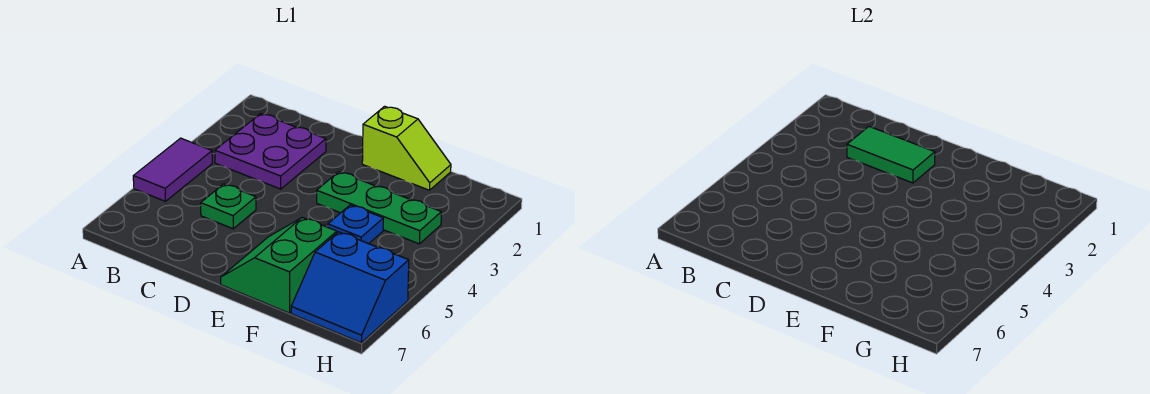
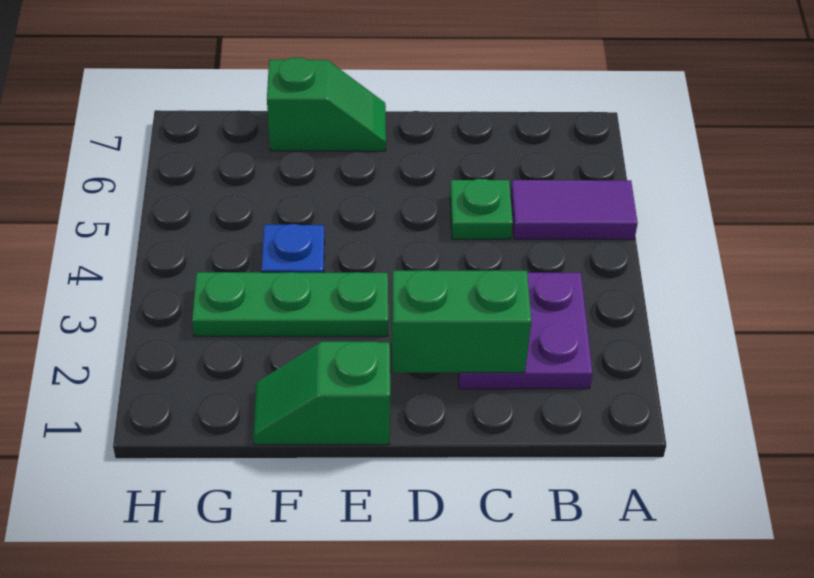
purple tile A4:A5 level 1 -> purple tile A5:B5 level 1
green tile C2:D2 level 2 -> green brick C2:D2 level 2
lime slope E1:F1 level 1 top E -> green slope E1:F1 level 1 top E
green slope E6:F7 level 1 top F -> green slope E7:F7 level 1 top F
blue slope G6:H7 level 1 top 6 -> none

